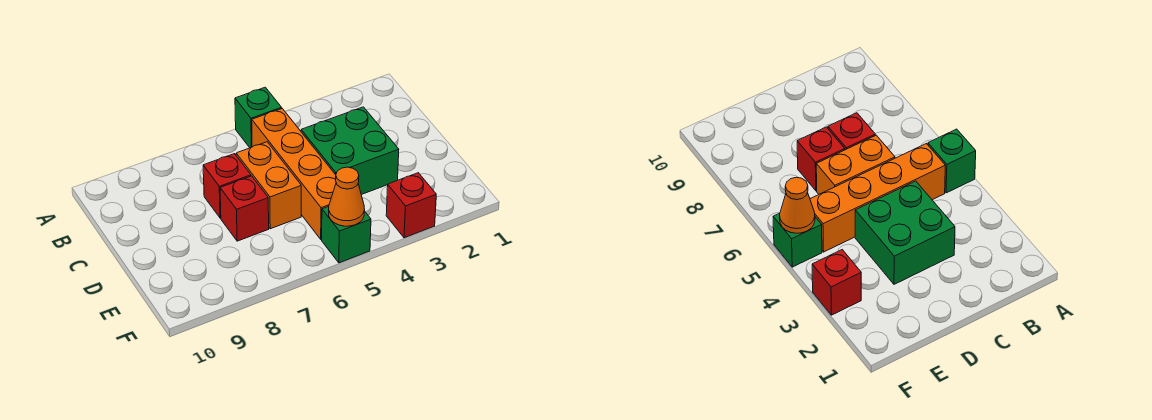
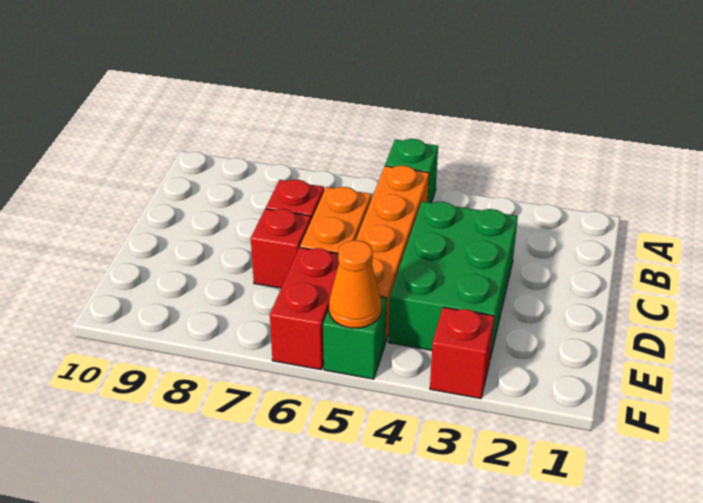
green brick C3:D4 level 1 -> green brick C3:E4 level 1
none -> red brick E6:F6 level 1

